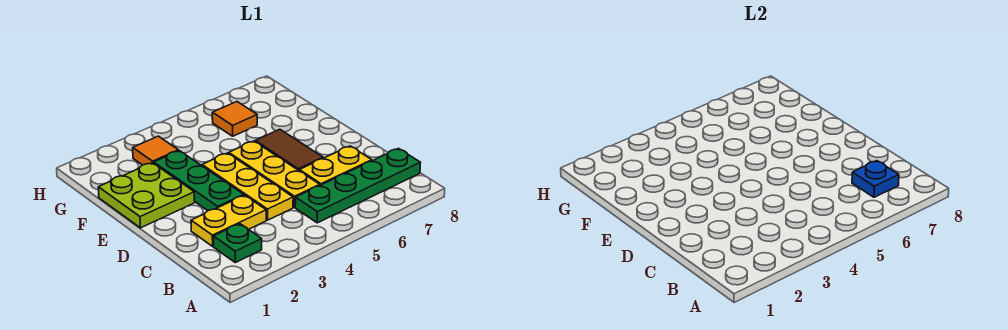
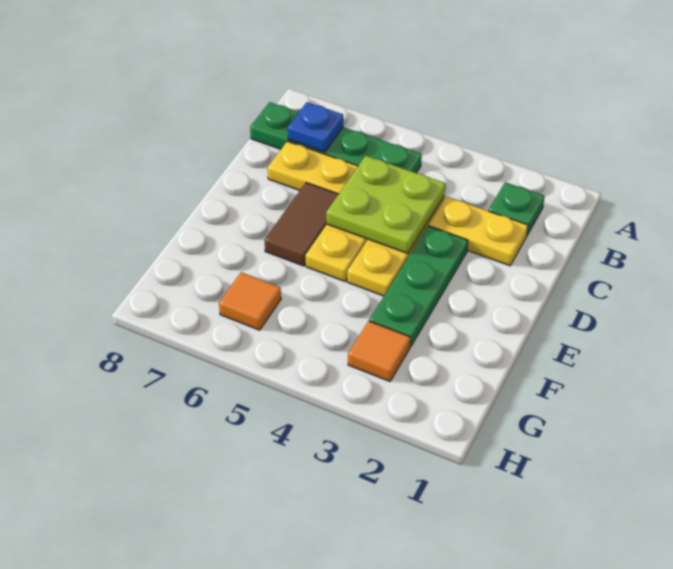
lime plate E1:F2 level 1 -> lime plate C4:D5 level 2

